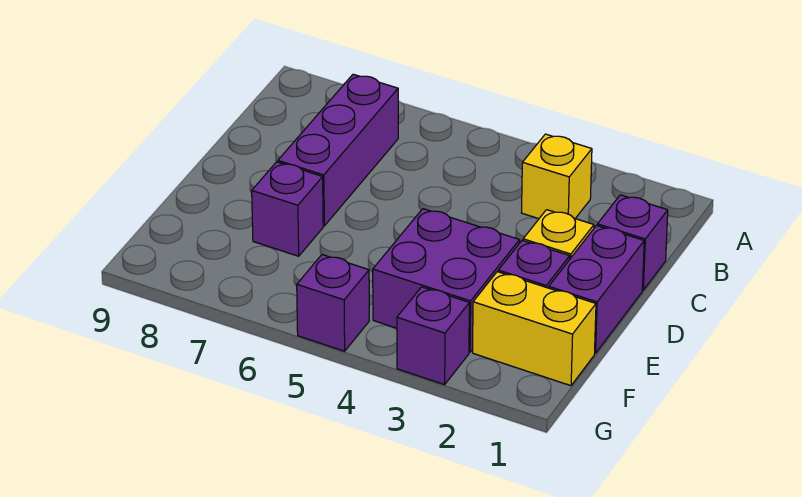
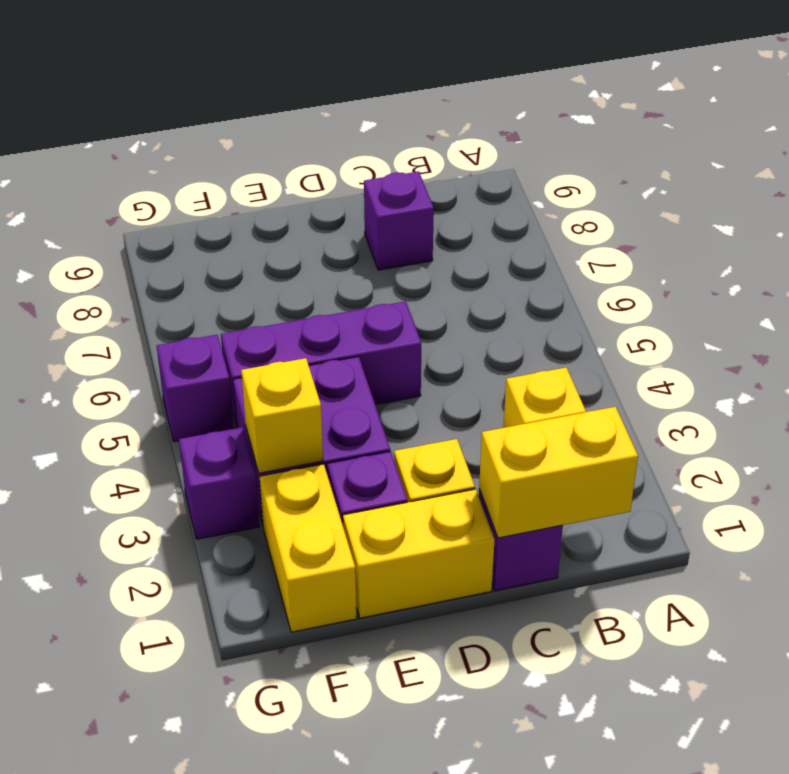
none -> yellow brick B1:C1 level 2
purple brick B7:D7 level 1 -> purple brick D5:F5 level 1
purple brick D1:E1 level 1 -> yellow brick D1:E1 level 1
purple brick E7 level 1 -> purple brick C8 level 1
none -> yellow brick F3 level 2

